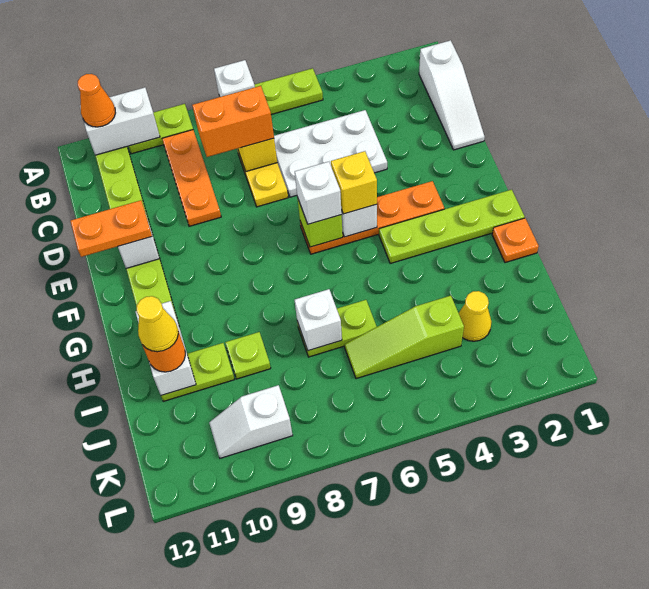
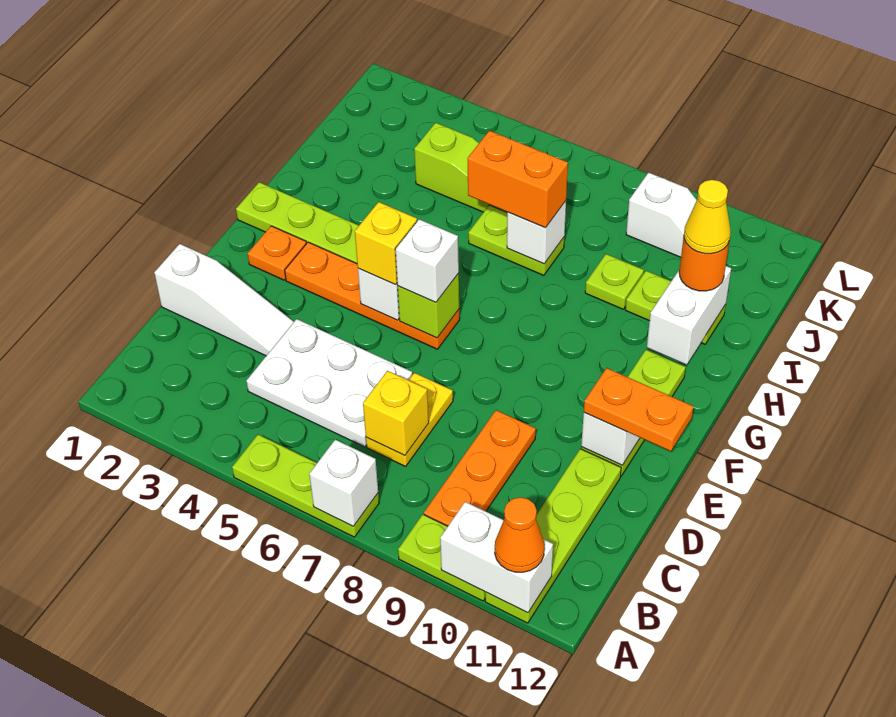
white slope B1:D1 level 1 top B -> white slope D1:D3 level 1 top 1
orange brick C7:C8 level 3 -> orange brick I6:I7 level 3
orange plate H1 level 1 -> orange plate F2 level 1
yellow cone J3 level 1 -> none

